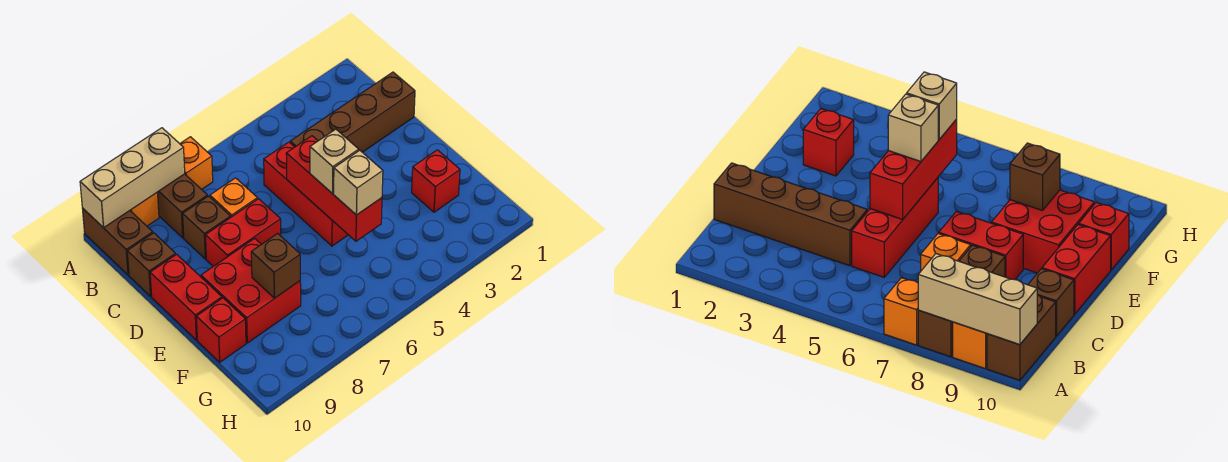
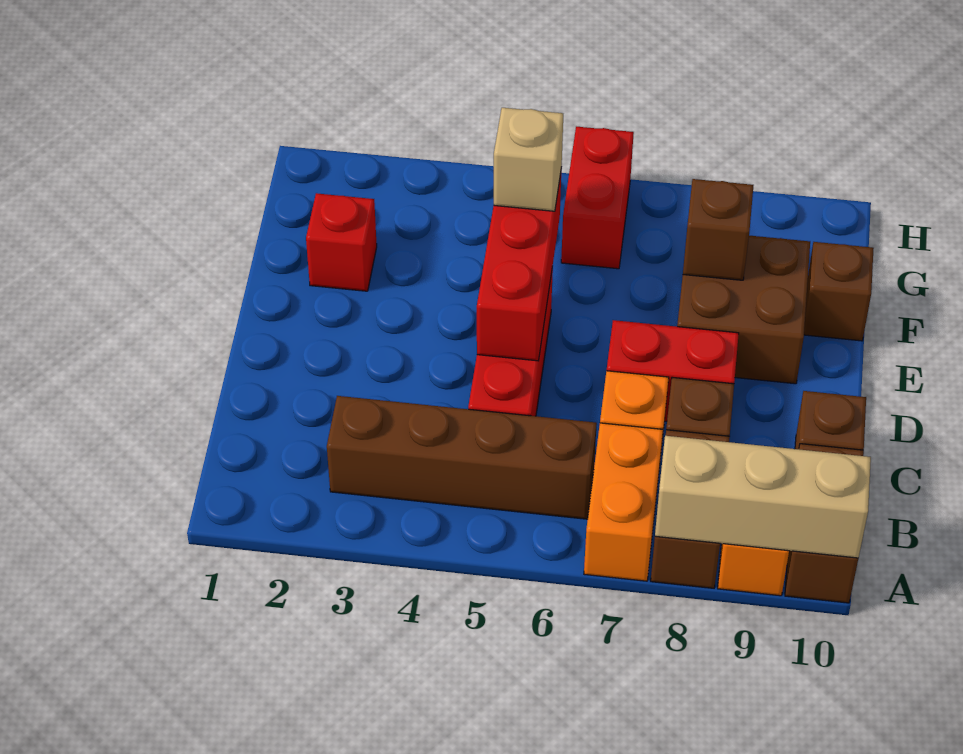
orange brick A7 level 1 -> orange brick A7:B7 level 1
brown brick C1:C4 level 1 -> brown brick B3:B6 level 1
red brick D10:E10 level 1 -> red brick G6:H6 level 1
tan brick E5 level 3 -> none
red brick E8:F9 level 1 -> brown brick E8:F9 level 1
red brick F10 level 1 -> brown brick F10 level 1

